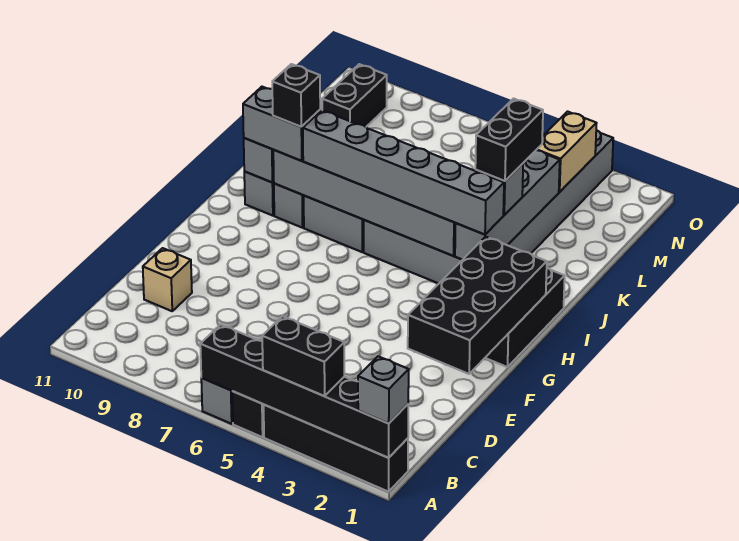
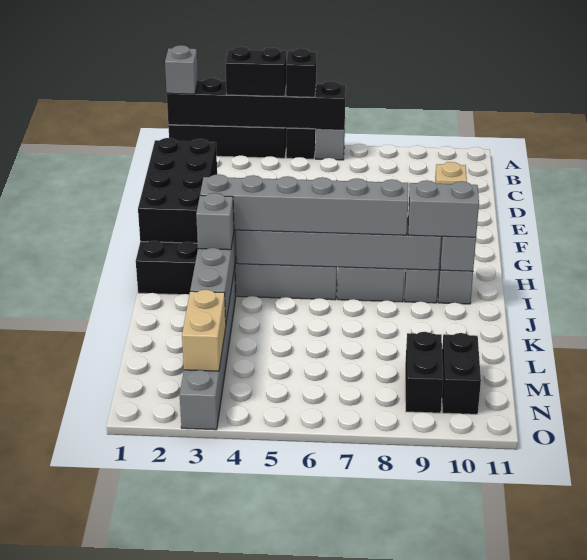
black brick I9 level 4 -> black brick A5 level 3
black brick J3:K3 level 4 -> black brick M9:N9 level 1

